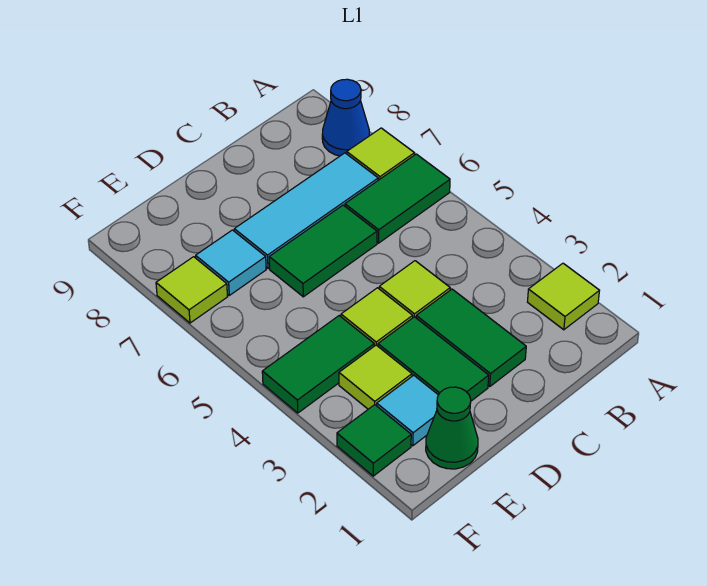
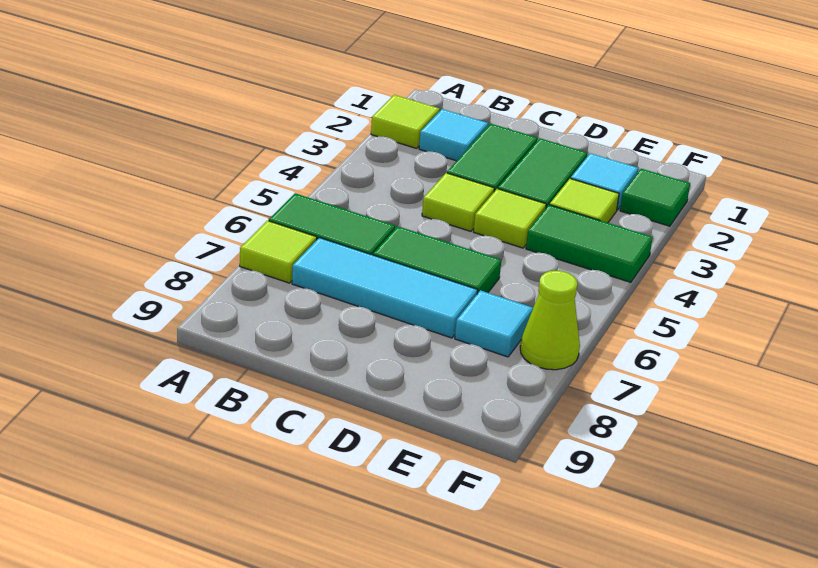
blue cone A8 level 1 -> none
none -> cyan tile B2 level 1
green cone E1 level 1 -> none
lime tile F7 level 1 -> lime cone F7 level 1

